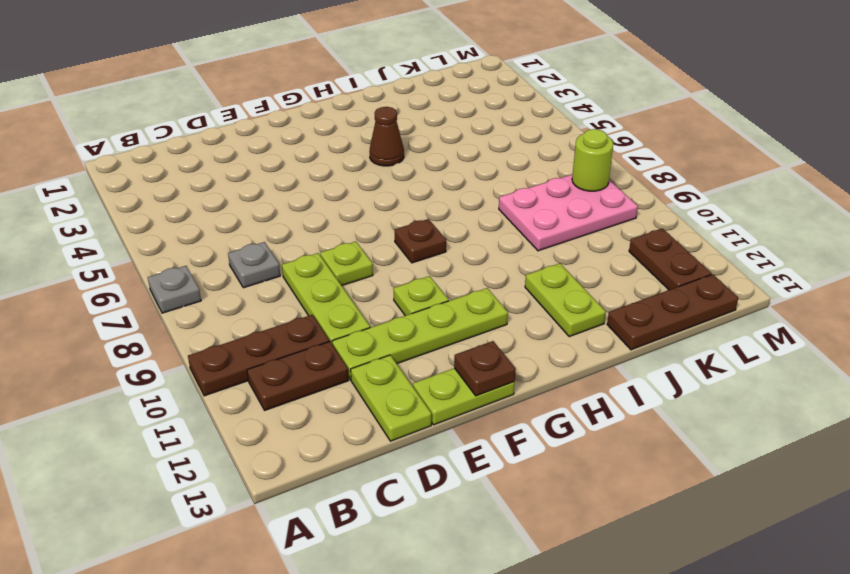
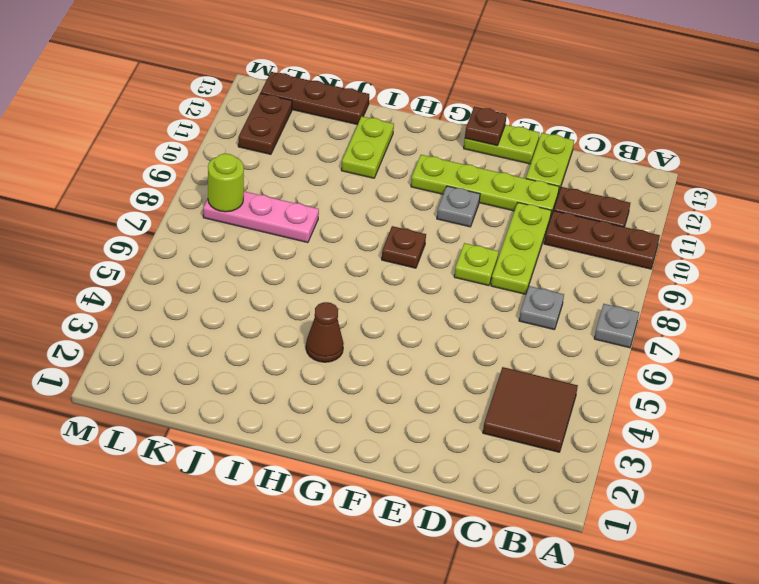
none -> brown tile B3:C4 level 1
lime plate F10 level 1 -> grey plate F10 level 1
pink plate J8:L9 level 1 -> pink plate J8:L8 level 1

